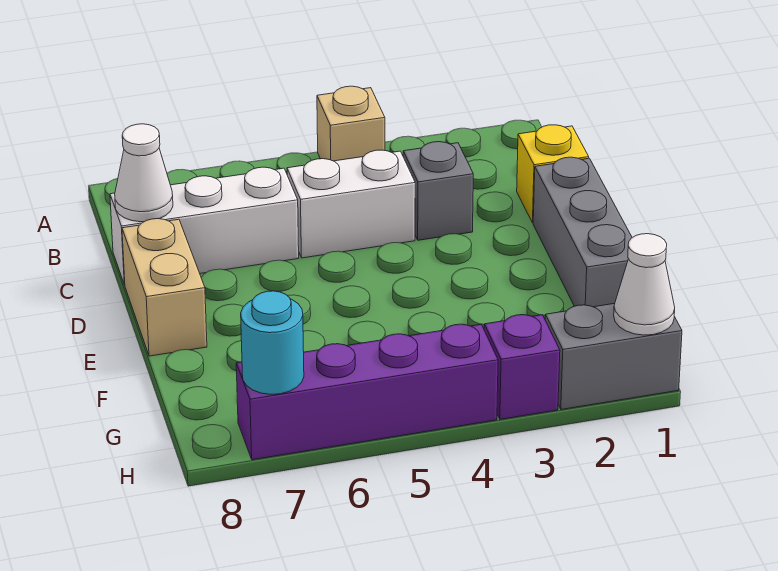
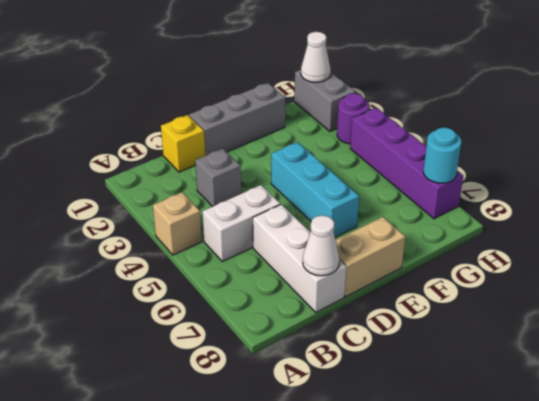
white brick C4:C5 level 1 -> white brick B5:C5 level 1
none -> cyan brick E4:E6 level 1
purple brick H3 level 1 -> purple round brick H3 level 1

